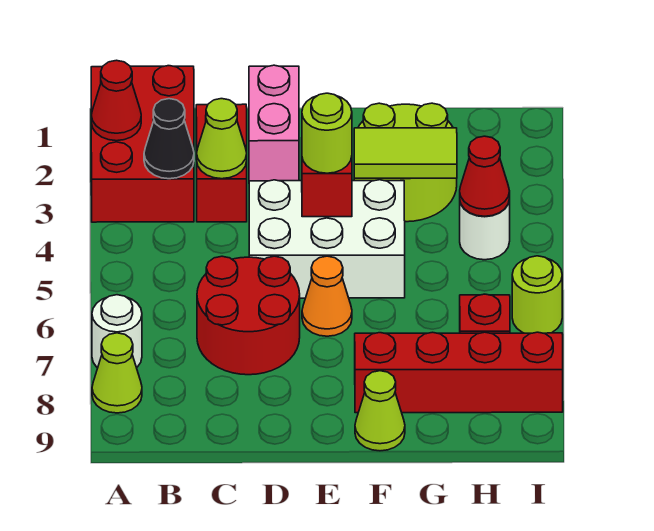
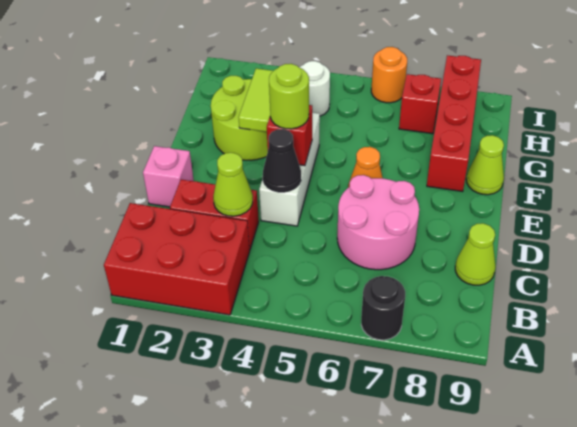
red cone A2 level 2 -> none
white round brick A7 level 1 -> black round brick A7 level 1
lime cone A8 level 1 -> lime cone C9 level 1
black cone B3 level 2 -> black cone D4 level 2
red round brick C6:D7 level 1 -> pink round brick C6:D7 level 1
pink brick D1:D2 level 1 -> pink brick D1 level 1
white brick D4:F5 level 1 -> white brick D4:F4 level 1
red cone H4 level 2 -> none
lime round brick I6 level 1 -> orange round brick I6 level 1

